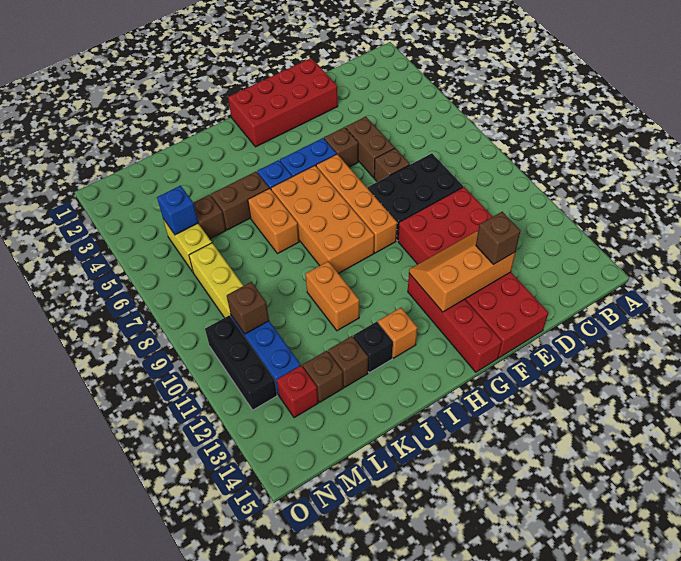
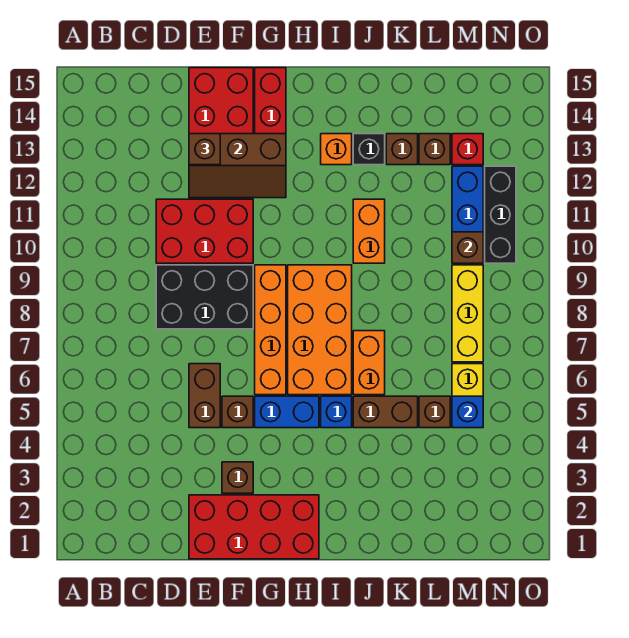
brown brick E7 level 1 -> brown brick F3 level 1
orange slope E12:G13 level 2 top 13 -> brown slope E12:G13 level 2 top 13

